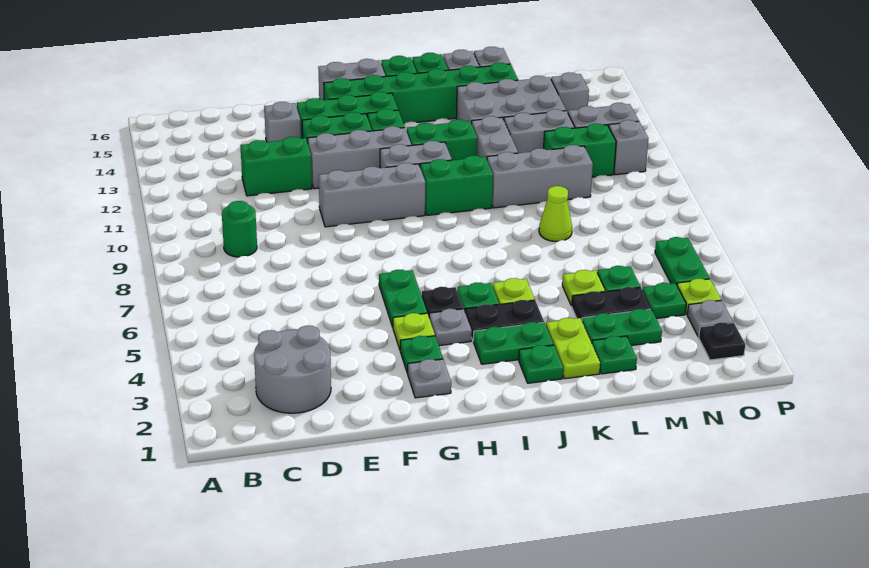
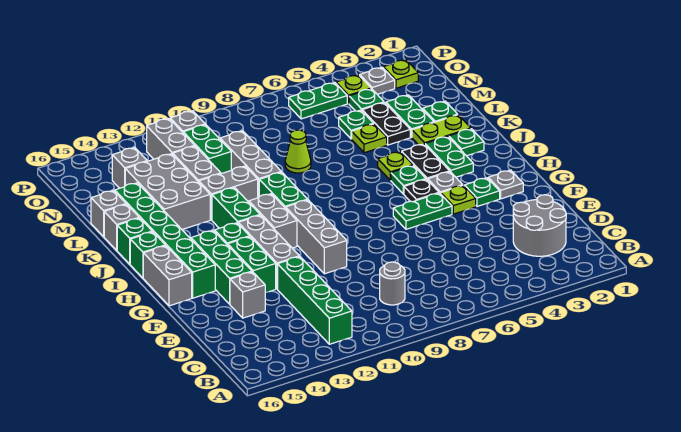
green round brick C9 level 1 -> grey round brick C9 level 1
green brick D12:E12 level 1 -> green brick B12:E12 level 1
black plate O2 level 1 -> lime plate O2 level 1

